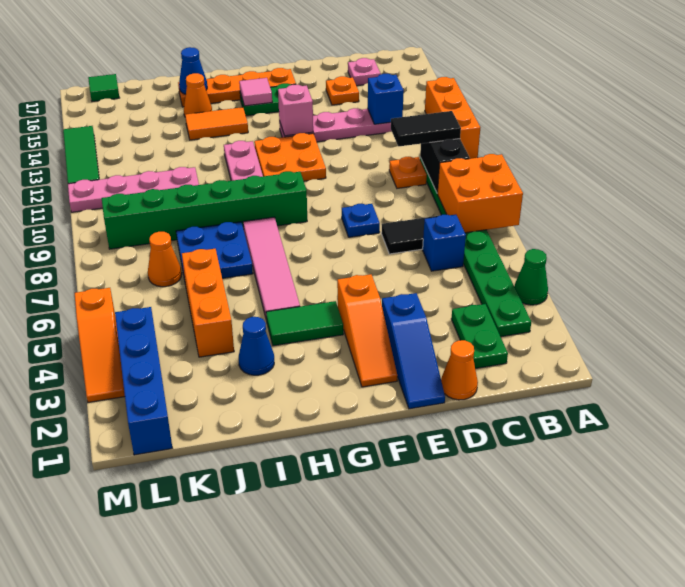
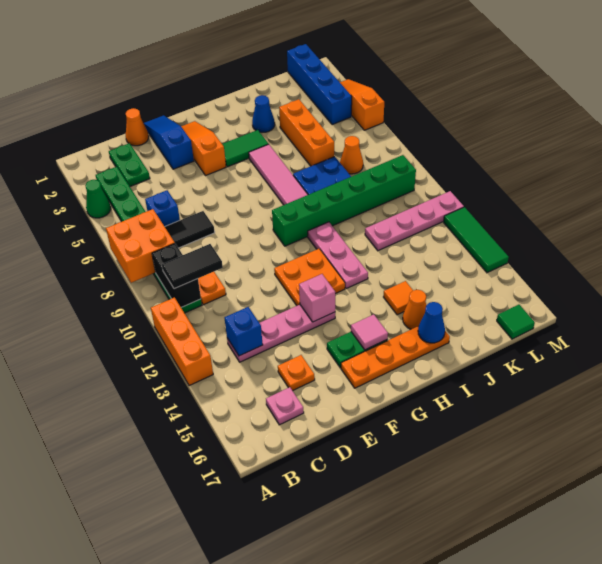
blue plate E8 level 1 -> none
orange tile H14:I14 level 1 -> orange tile I14 level 1

